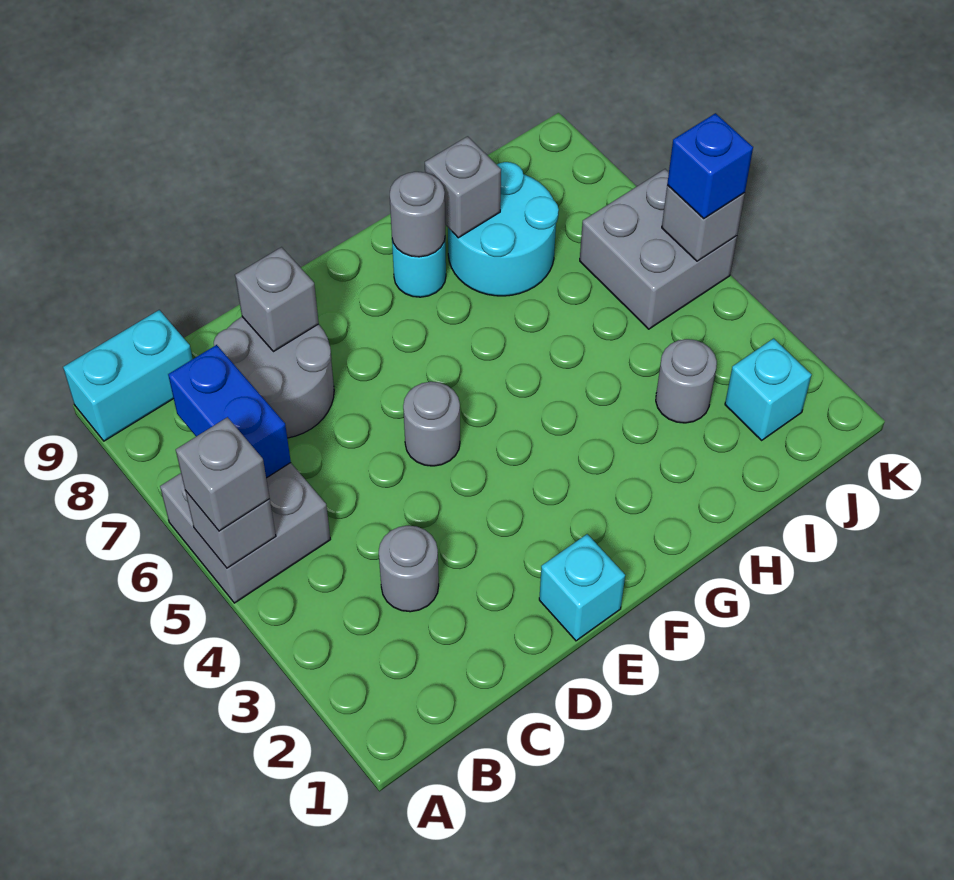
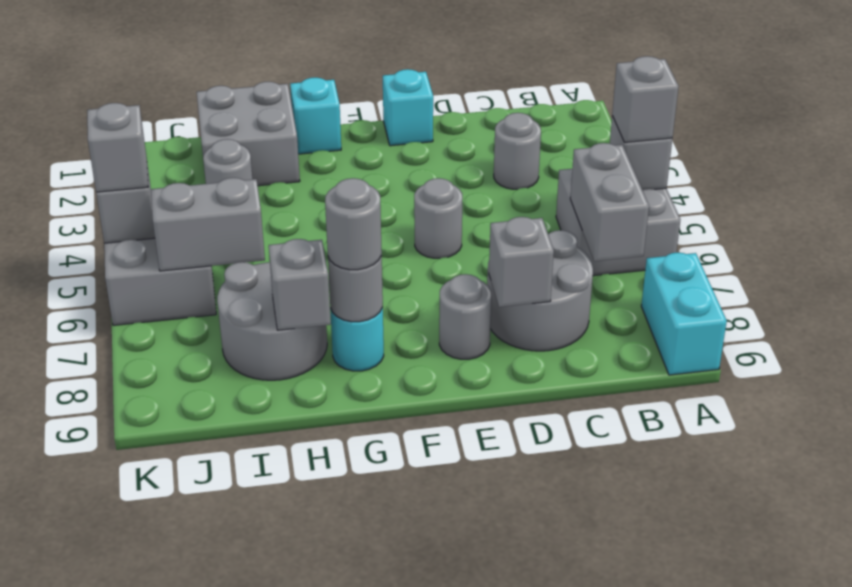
cyan brick A9:B9 level 1 -> cyan brick A8:A9 level 1
blue brick B6:B7 level 2 -> grey brick B6:B7 level 2
none -> grey round brick E8 level 1
none -> grey round brick G8 level 3
none -> grey brick H1:I2 level 1
cyan round brick H7:I8 level 1 -> grey round brick H7:I8 level 1
none -> grey brick I6:J6 level 2
cyan brick J2 level 1 -> cyan brick G1 level 1
blue brick K5 level 3 -> grey brick K5 level 3

